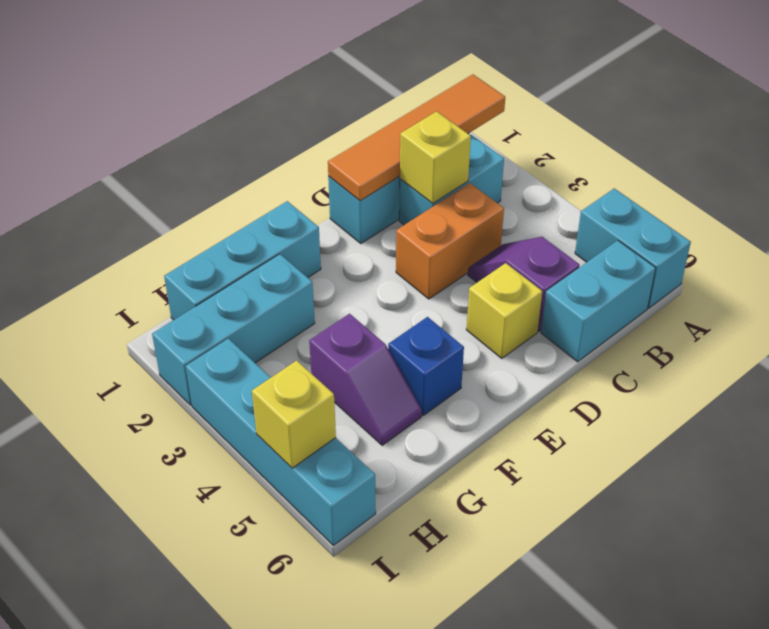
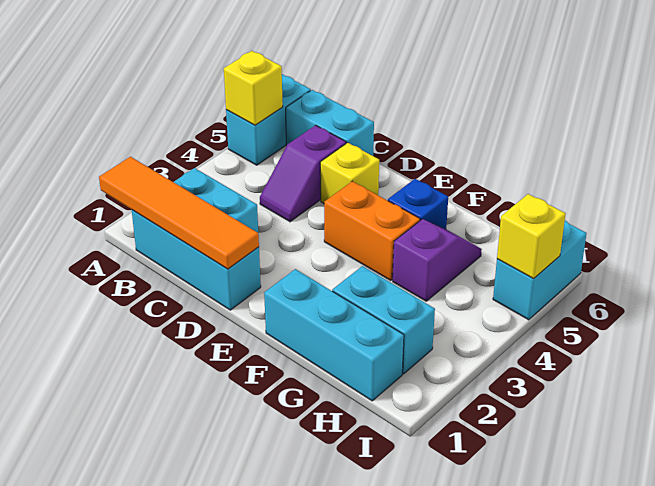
yellow brick C2 level 2 -> yellow brick A5 level 2
orange brick C3:D3 level 1 -> orange brick E4:F4 level 1
cyan brick G2:I2 level 1 -> cyan brick G2:H2 level 1
cyan brick I3:I6 level 1 -> cyan brick I5:I6 level 1

